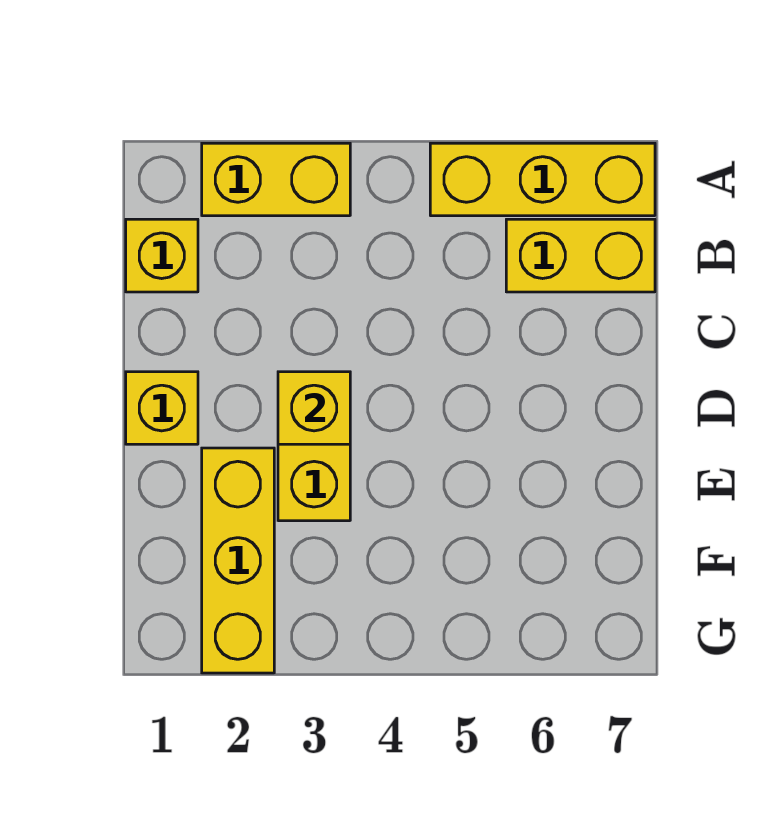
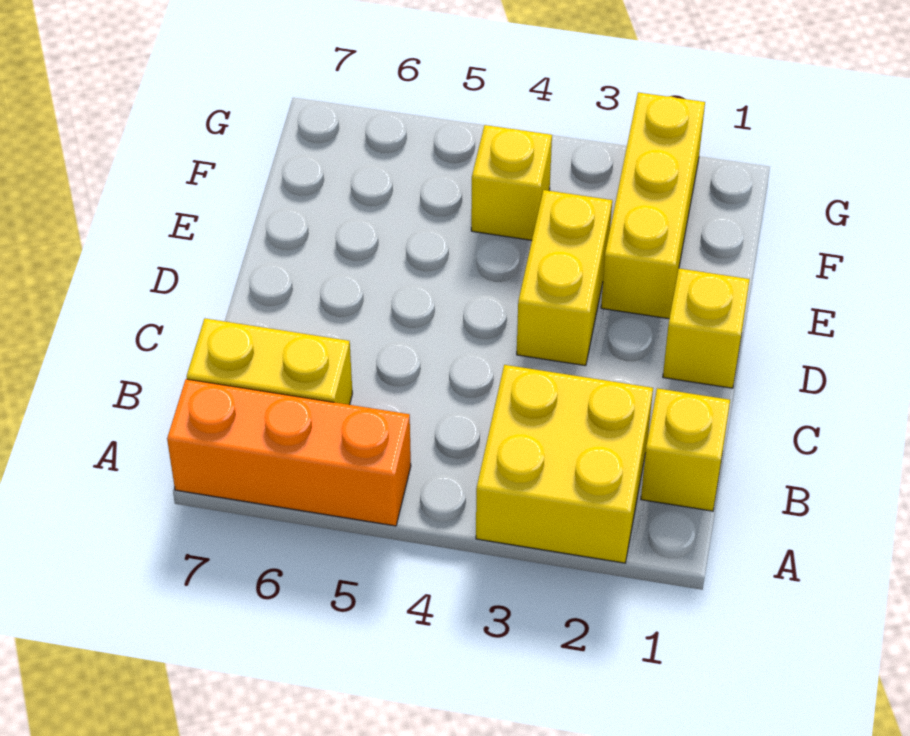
yellow brick A2:A3 level 1 -> yellow brick A2:B3 level 1
yellow brick A5:A7 level 1 -> orange brick A5:A7 level 1
yellow brick D3 level 2 -> yellow brick F4 level 1

